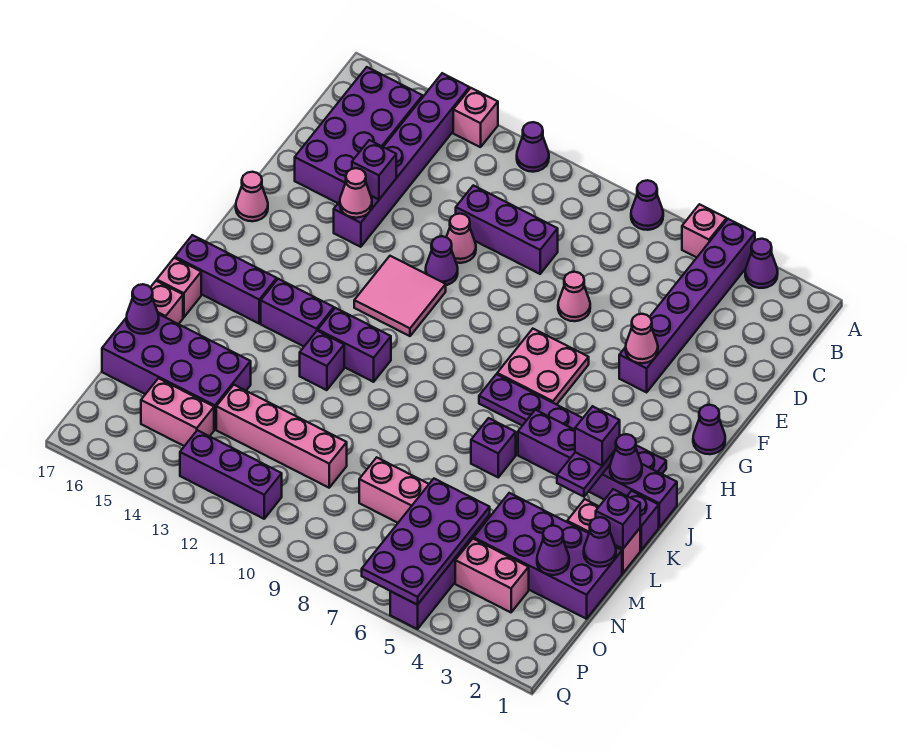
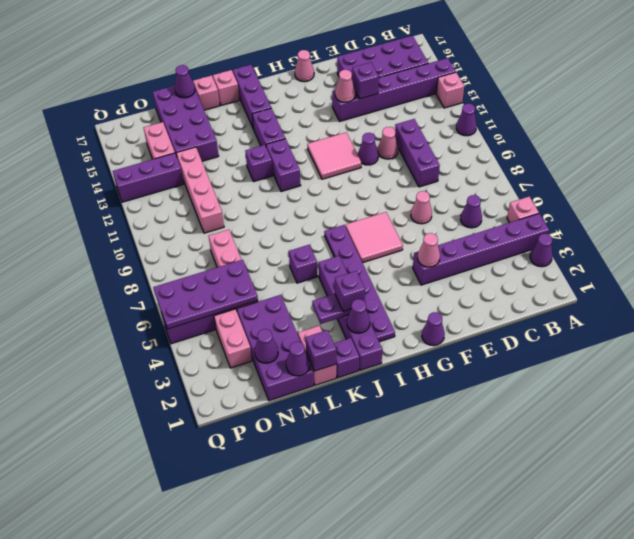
purple cone A7 level 1 -> purple cone C6 level 1
pink plate G6:H7 level 1 -> pink tile G6:H7 level 1
purple brick P11:P13 level 1 -> purple brick O13:Q13 level 1

